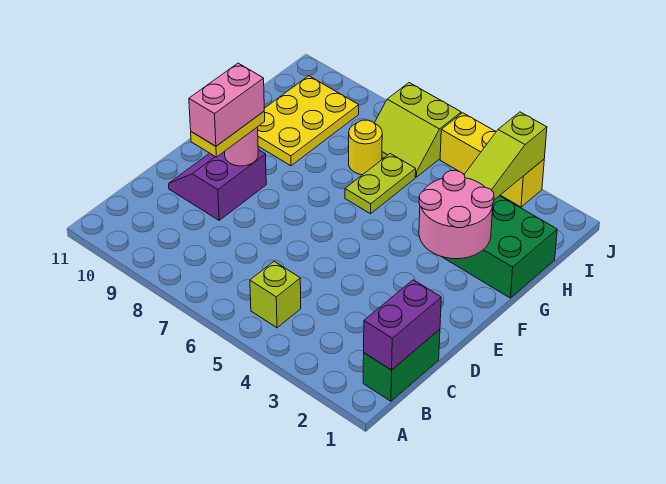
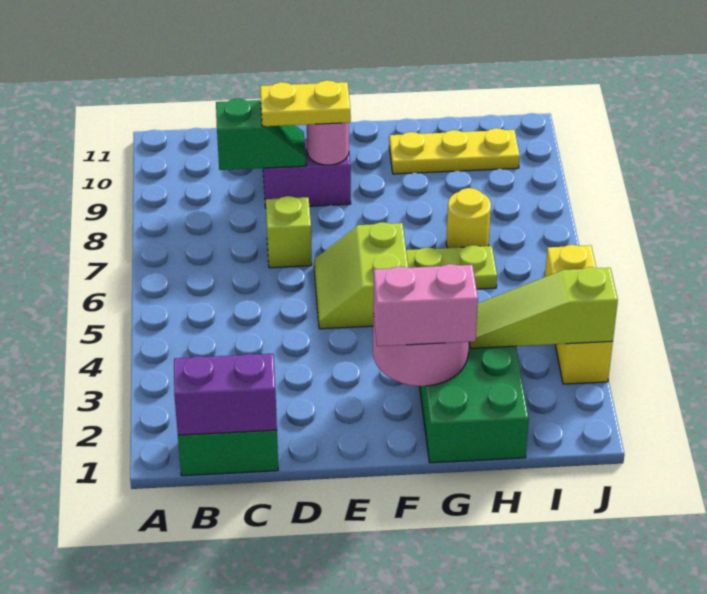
lime brick B5 level 1 -> lime brick D7 level 1
none -> green slope C9:D9 level 2 top C
pink brick D9:E9 level 4 -> pink brick F2:G2 level 3
yellow plate G9:I10 level 1 -> yellow plate G10:I10 level 1
lime slope I6:J7 level 1 top J -> lime slope E5:F6 level 1 top F

